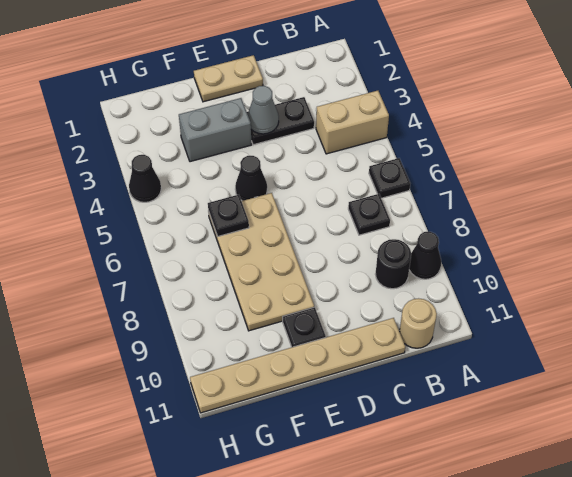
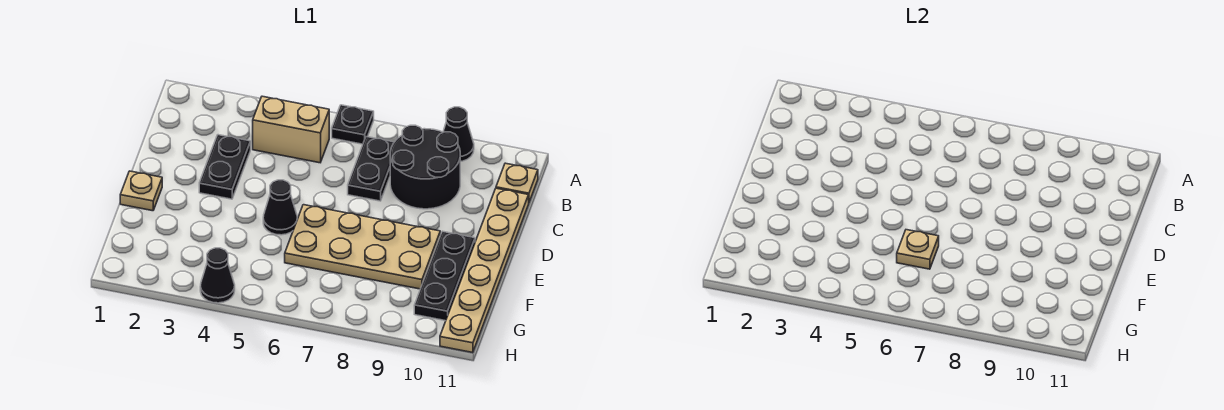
tan brick A4:B4 level 1 -> tan brick B4:B5 level 1
black plate B7 level 1 -> black plate B7:C7 level 1
black round brick B9 level 1 -> black round brick B8:C9 level 1
tan round brick B11 level 1 -> tan plate B11 level 1
tan plate D1:E1 level 1 -> tan plate E1 level 1
grey cone D3 level 2 -> none
grey brick E3:F3 level 1 -> none
black plate E10 level 1 -> black plate E10:G10 level 1
black plate F6 level 2 -> tan plate F6 level 2

